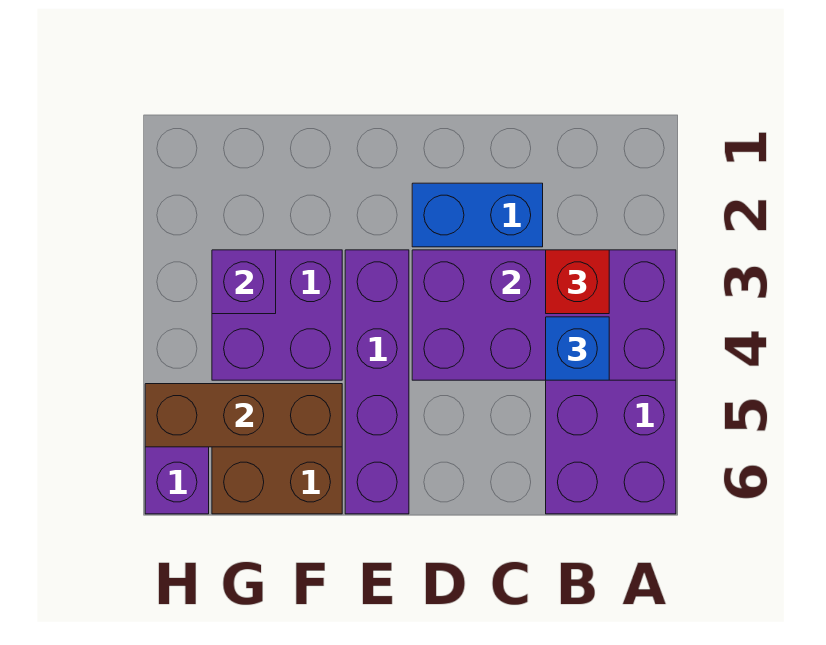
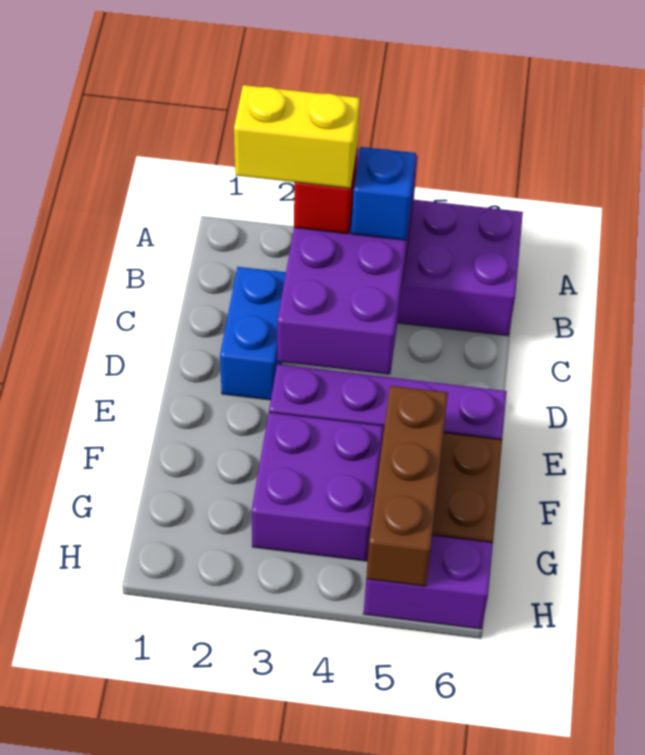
none -> yellow brick B2:B3 level 4
purple brick G3 level 2 -> none

